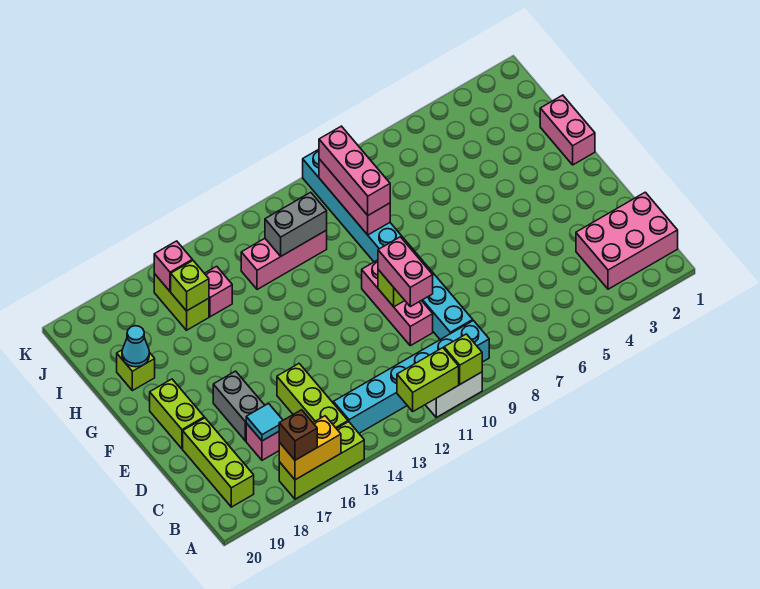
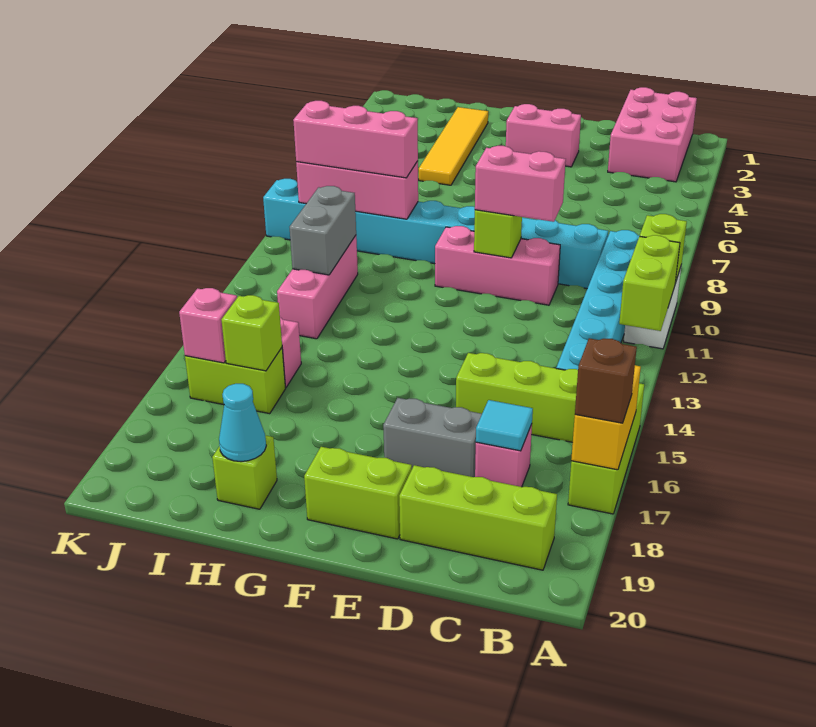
pink brick G1:H1 level 1 -> pink brick E3:F3 level 1
none -> yellow tile H2:H5 level 1

